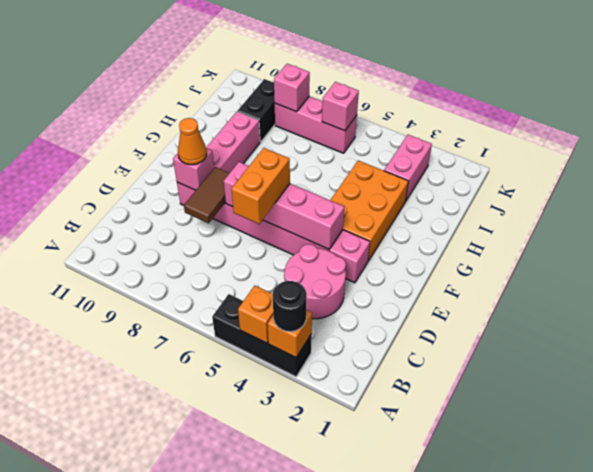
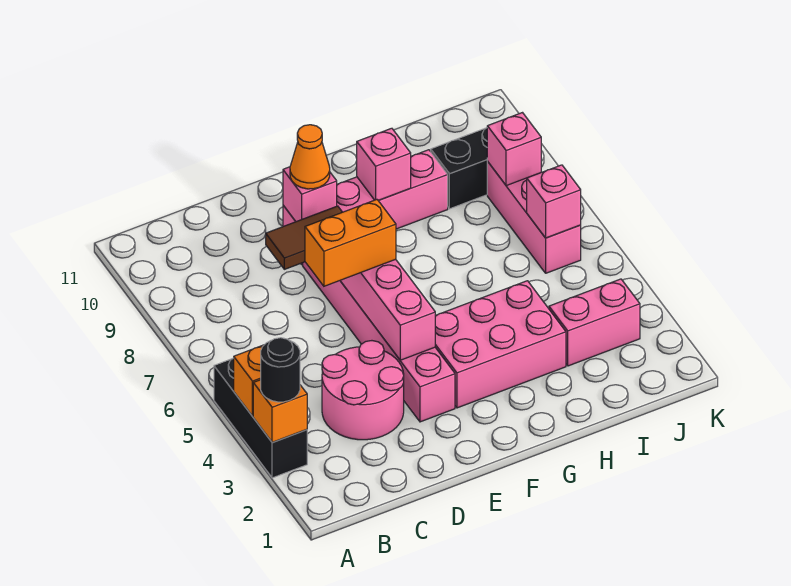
orange brick F3:H4 level 1 -> pink brick F3:H4 level 1
none -> pink brick G9 level 2

